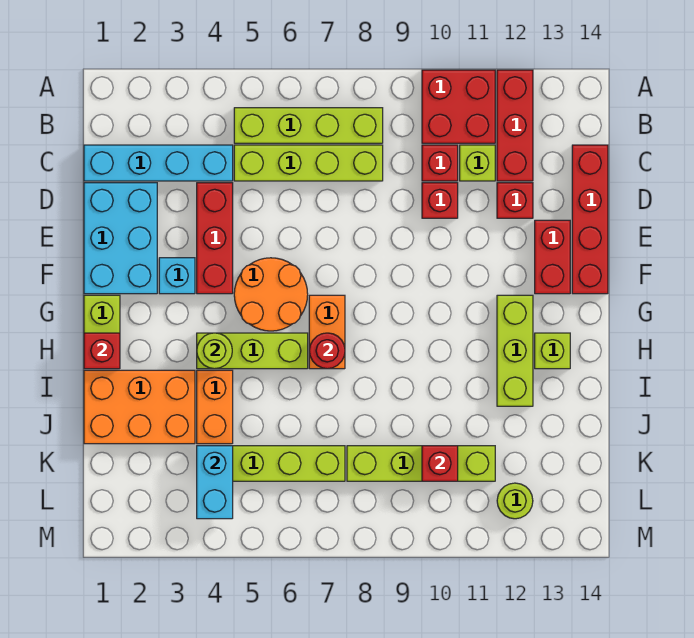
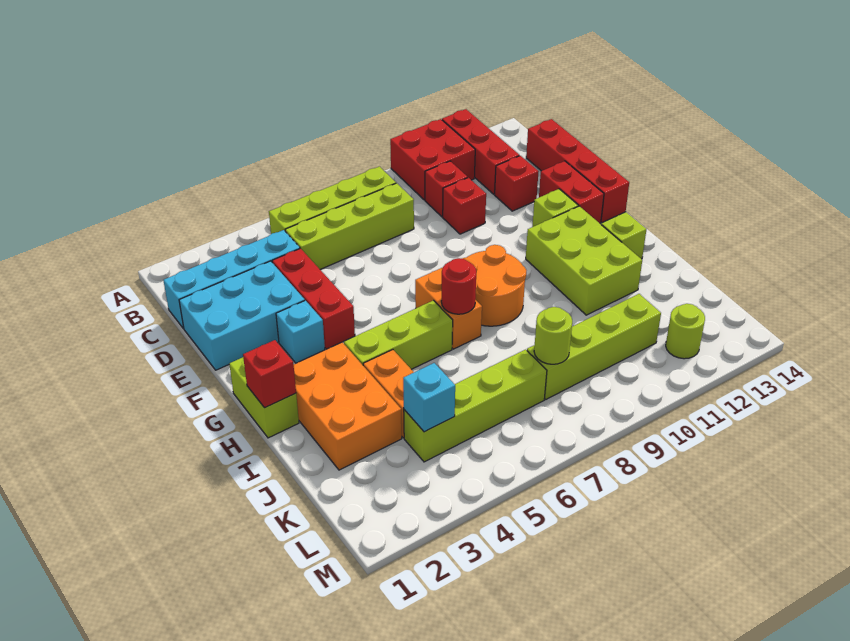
lime brick C11 level 1 -> lime brick F12 level 1
cyan brick D1:F2 level 1 -> cyan brick D1:E3 level 1
orange round brick F5:G6 level 1 -> orange round brick G8:H9 level 1
lime brick G12:I12 level 1 -> lime brick G11:I12 level 1
lime round brick H4 level 2 -> lime round brick K8 level 2
orange brick I1:J3 level 1 -> orange brick H2:J3 level 1
cyan brick K4:L4 level 2 -> cyan brick K4 level 2
red brick K10 level 2 -> none

